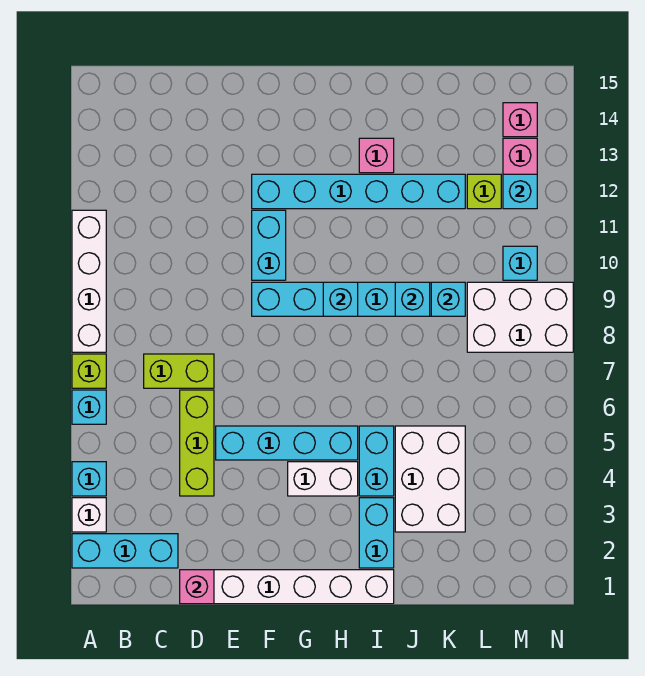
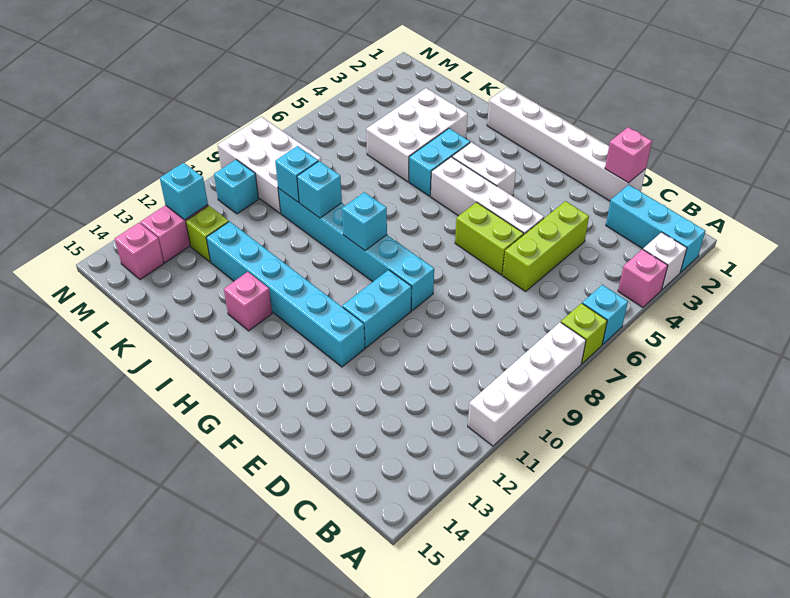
cyan brick A4 level 1 -> pink brick A4 level 1
lime brick C7:D7 level 1 -> lime brick E6:F6 level 1
cyan brick E5:H5 level 1 -> white brick E5:H5 level 1
cyan brick I2:I3 level 1 -> none

